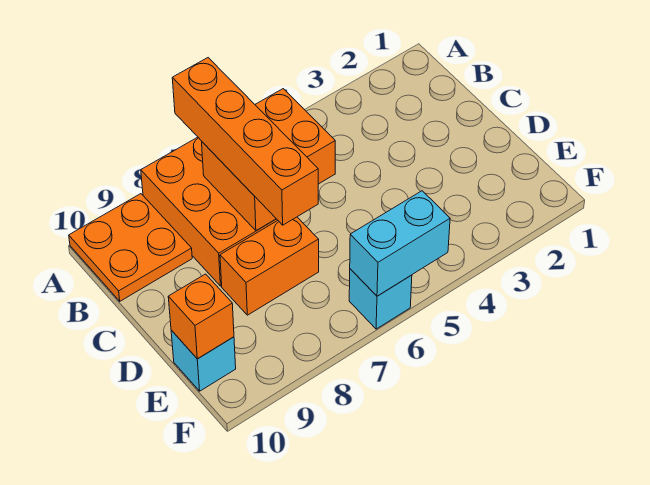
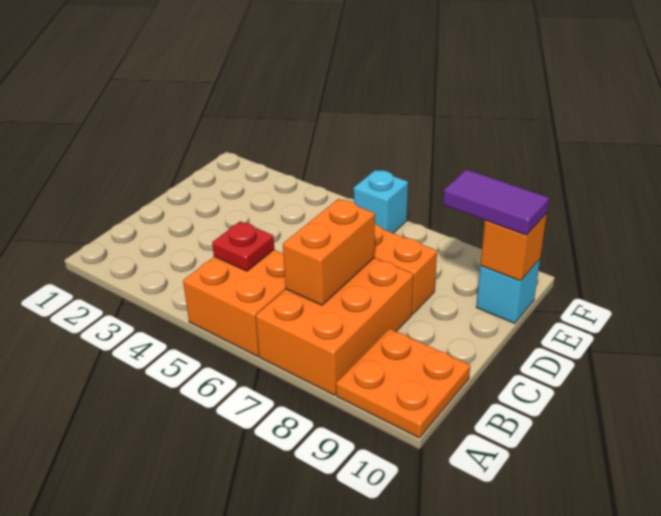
orange brick A7:D7 level 3 -> none
none -> red plate B5 level 2
none -> purple tile E9:E10 level 3
cyan brick F5:F6 level 2 -> none

